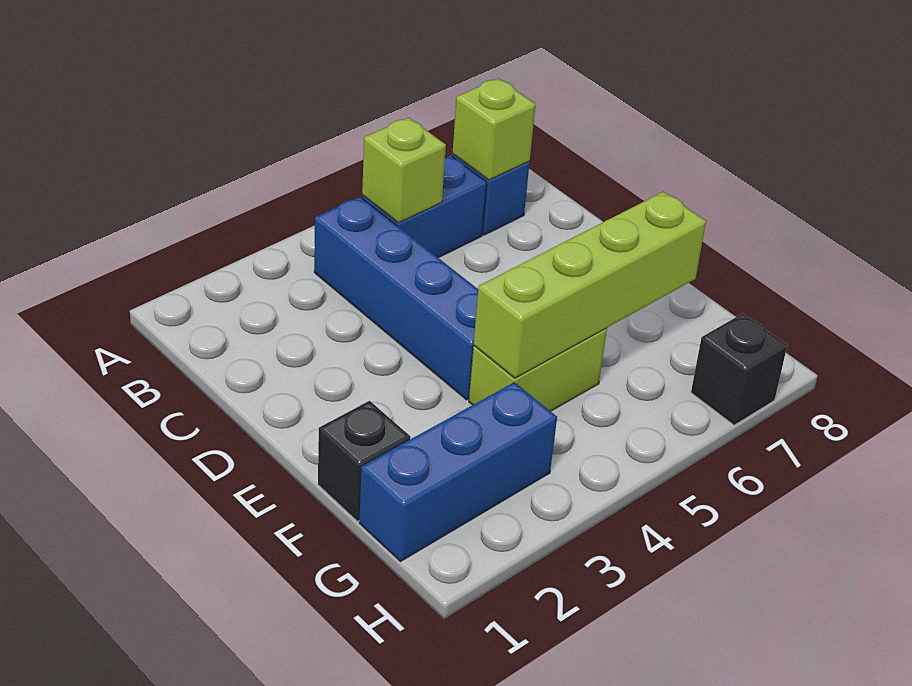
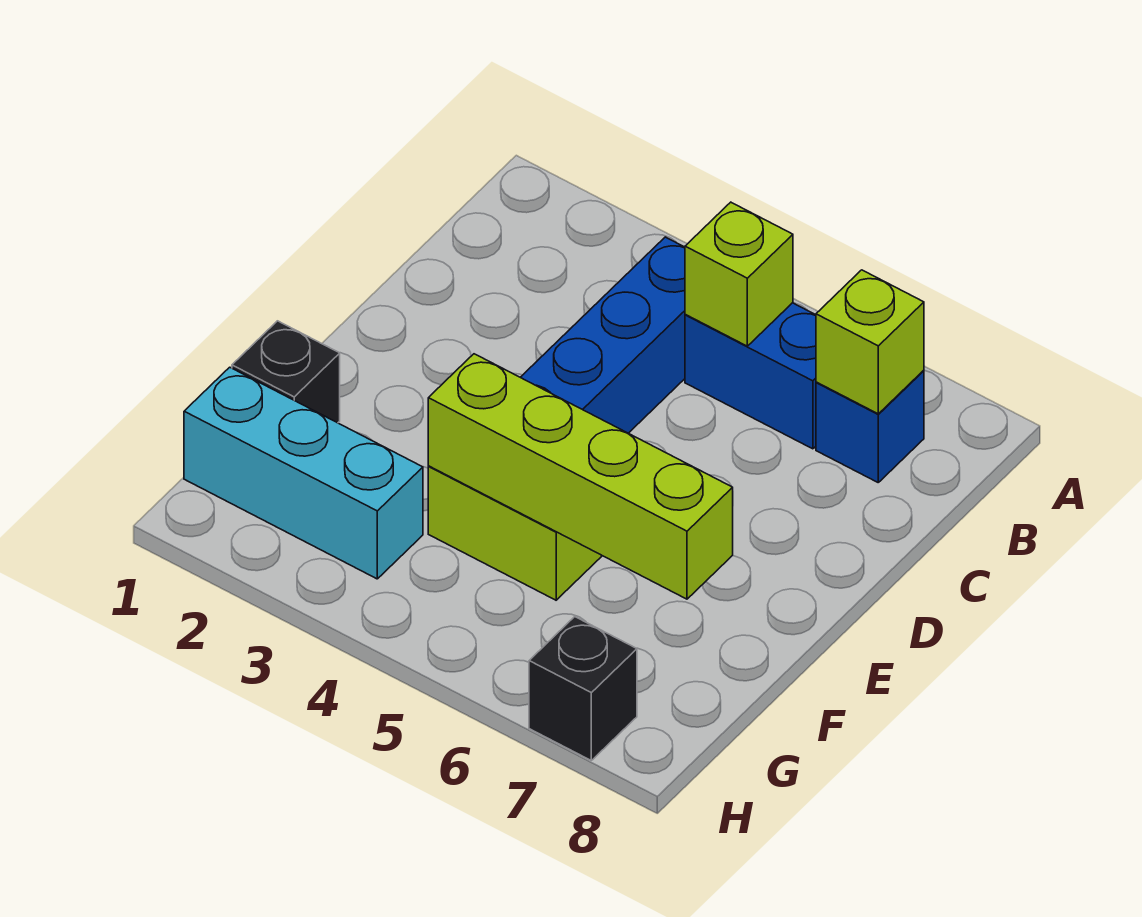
blue brick G1:G3 level 1 -> cyan brick G1:G3 level 1

